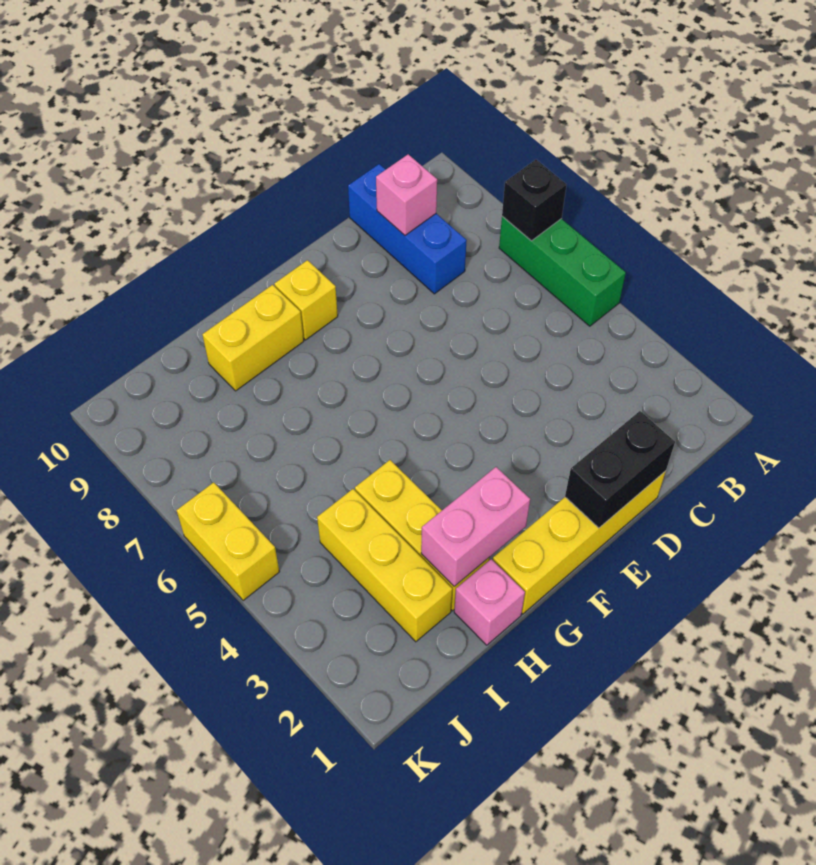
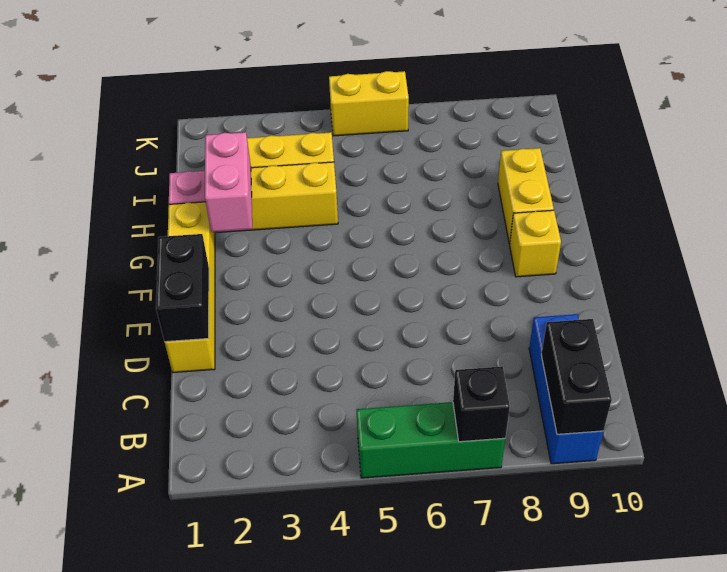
none -> black brick A9:B9 level 2
blue brick C8:C10 level 1 -> blue brick A9:C9 level 1
pink brick C9 level 2 -> none

